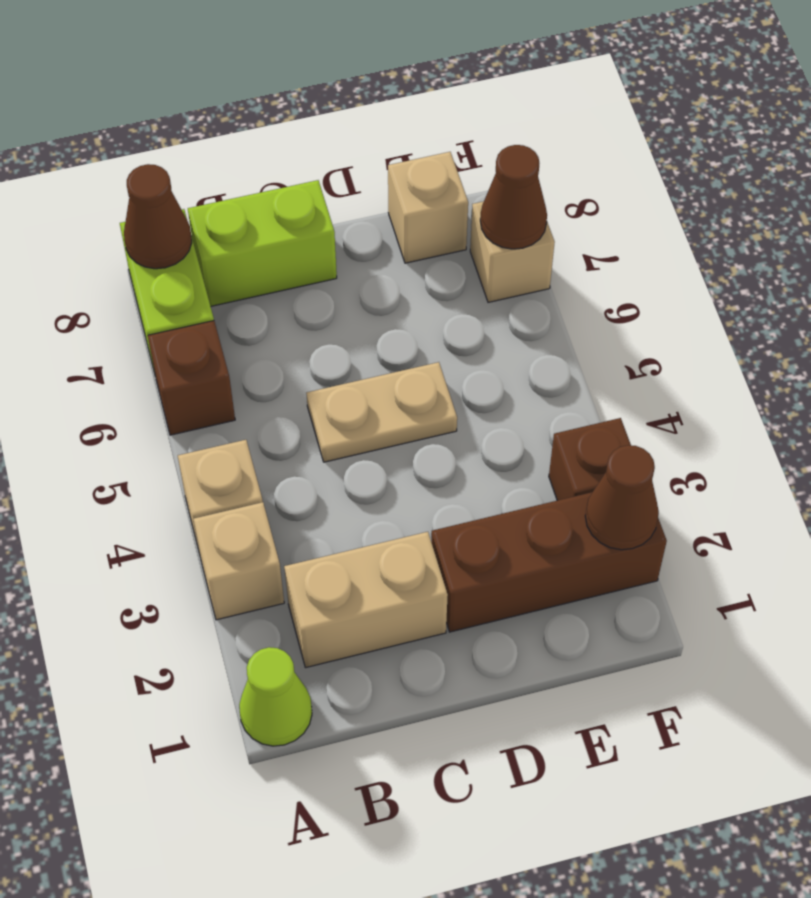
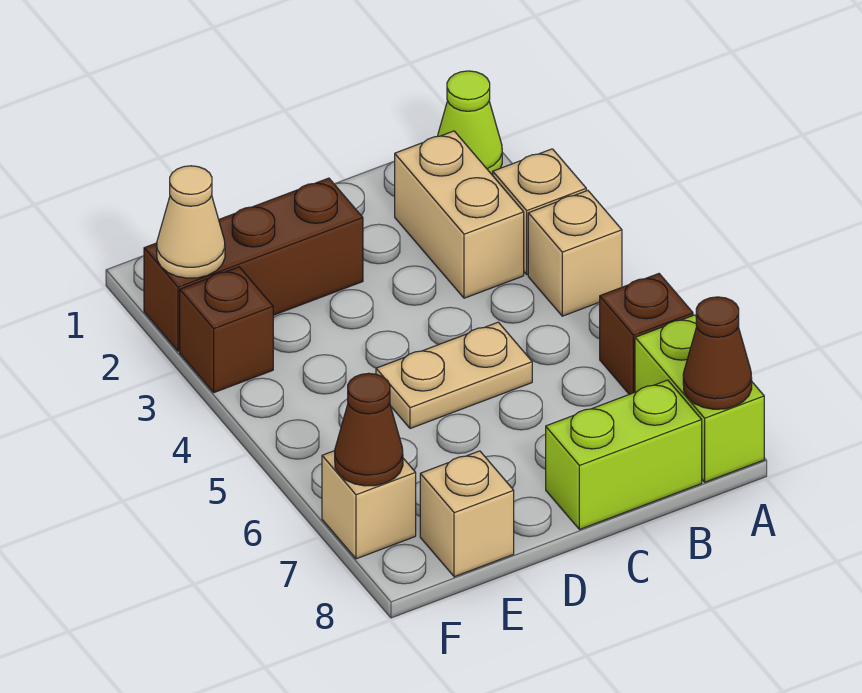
tan brick B2:C2 level 1 -> tan brick B2:B3 level 1
brown cone F2 level 2 -> tan cone F2 level 2

